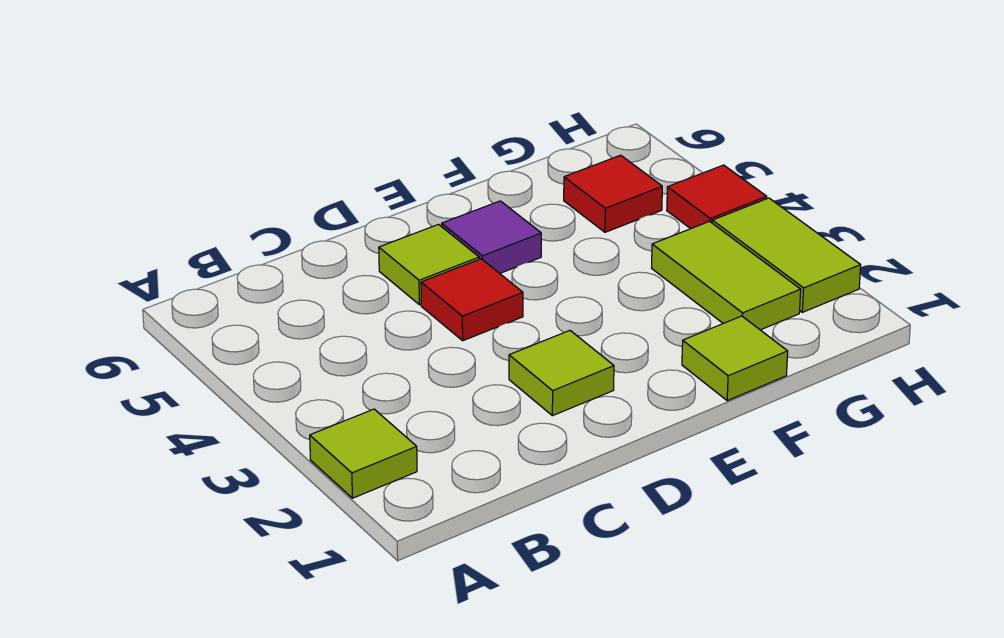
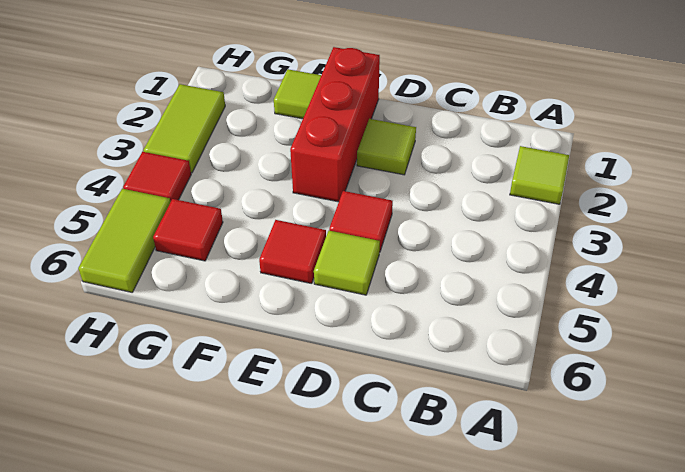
none -> red brick E1:E3 level 1
purple tile E5 level 1 -> red tile E5 level 1
lime tile G2:G3 level 1 -> lime tile H5:H6 level 1

